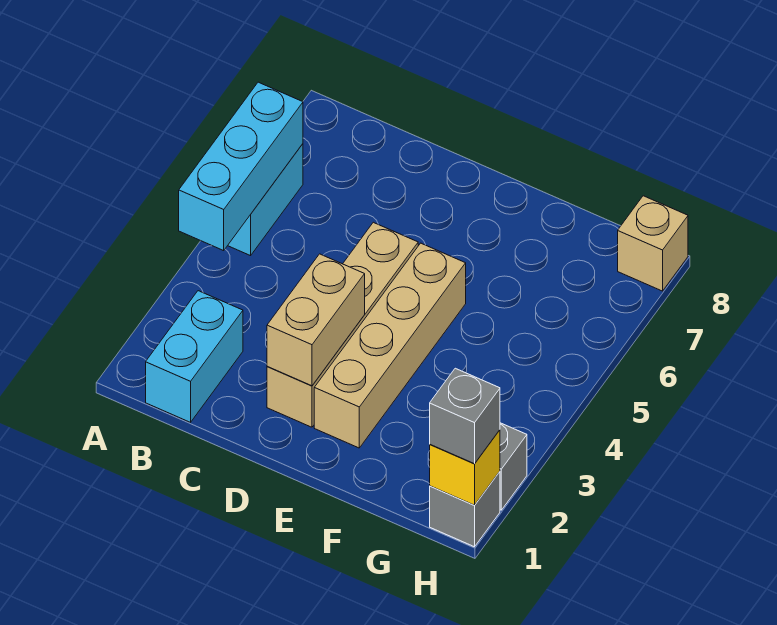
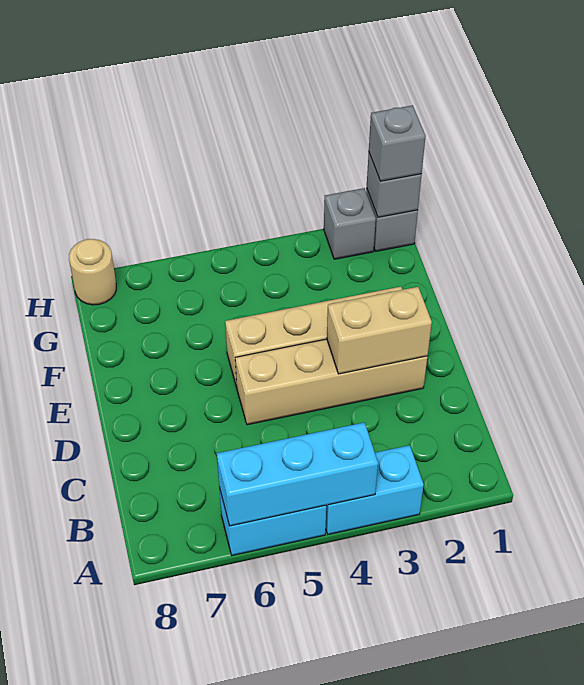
cyan brick B1:B2 level 1 -> cyan brick A3:A4 level 1
yellow brick H1 level 2 -> grey brick H1 level 2
tan brick H8 level 1 -> tan round brick H8 level 1

